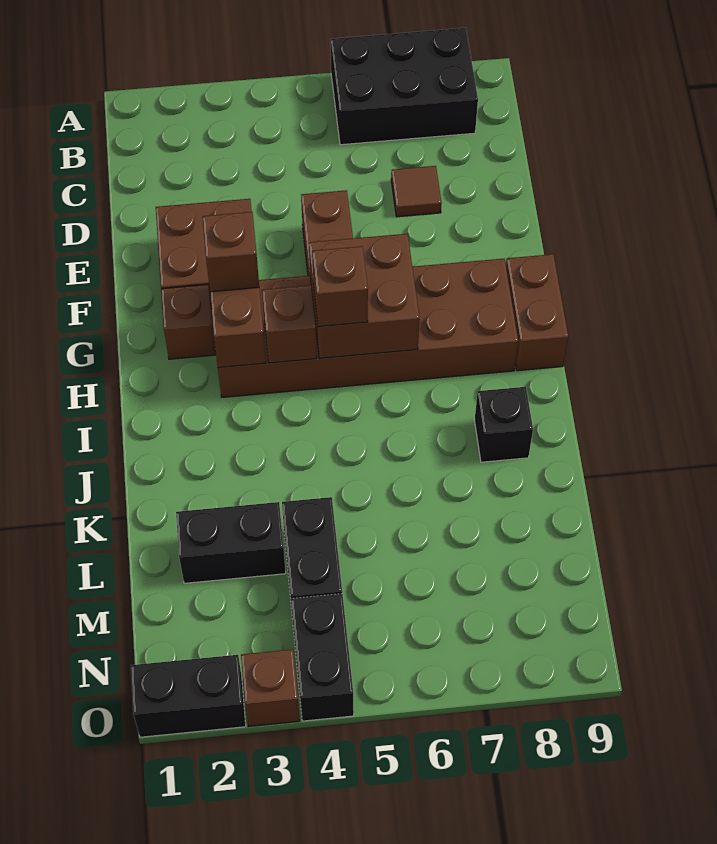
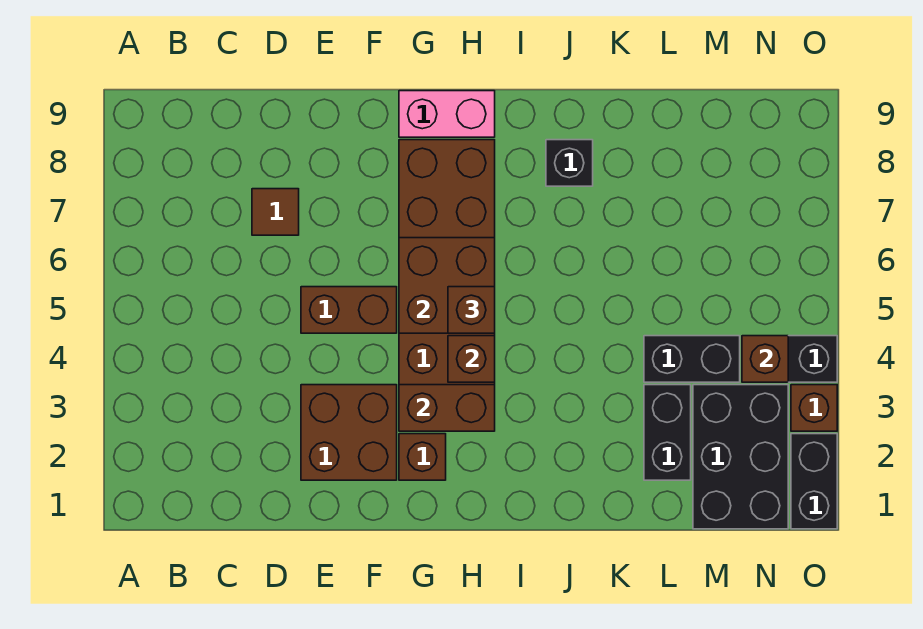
black brick A6:B8 level 1 -> black brick M1:N3 level 1
brown brick G3 level 3 -> brown brick N4 level 2
brown brick G9:H9 level 1 -> pink brick G9:H9 level 1

